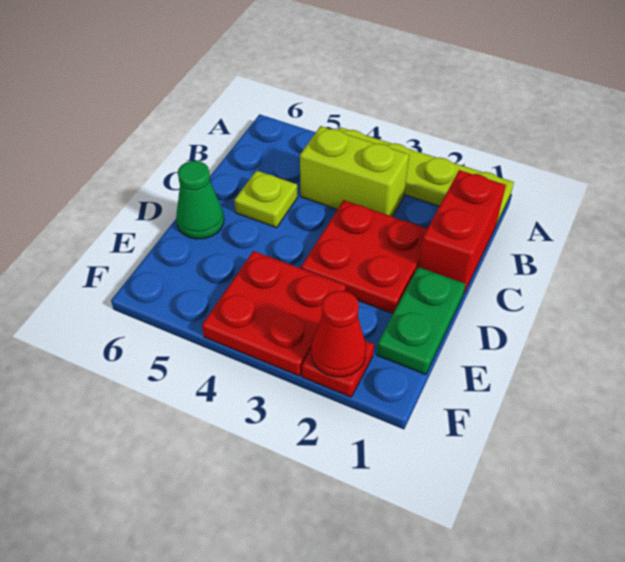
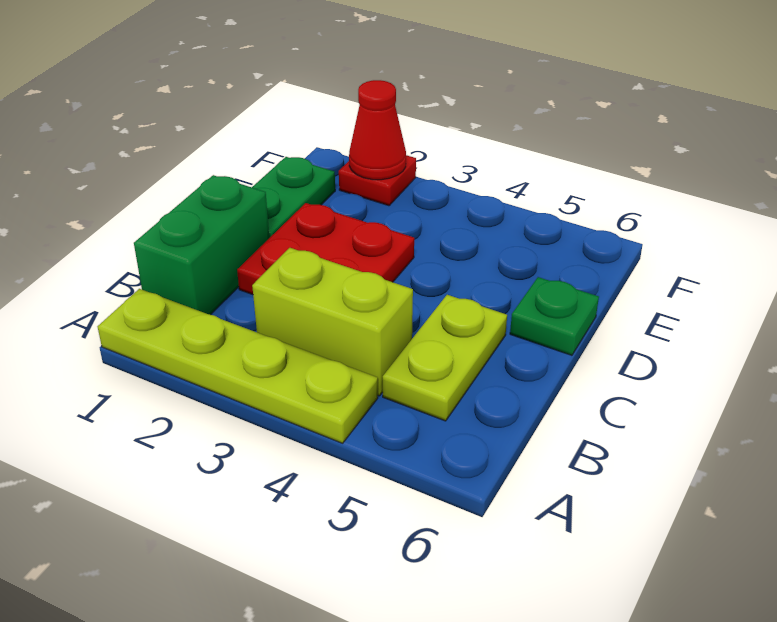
red brick B1:C1 level 1 -> green brick B1:C1 level 1
lime plate C5 level 1 -> lime plate B5:C5 level 1
green cone D6 level 1 -> green plate D6 level 1
red plate E3:F4 level 1 -> none

